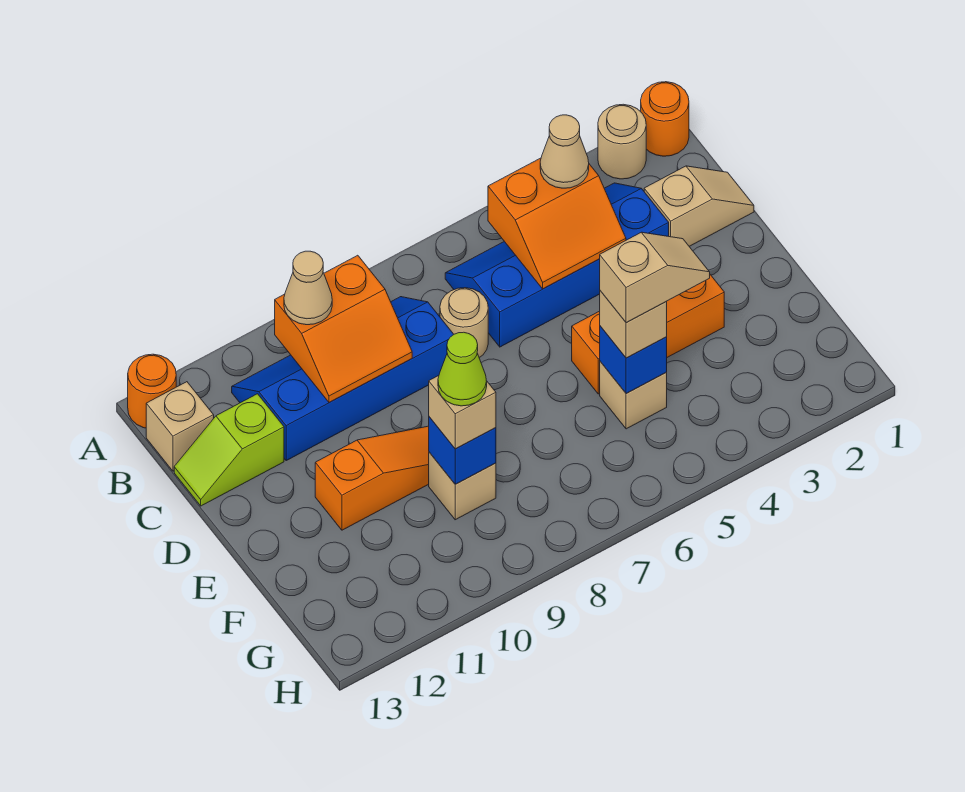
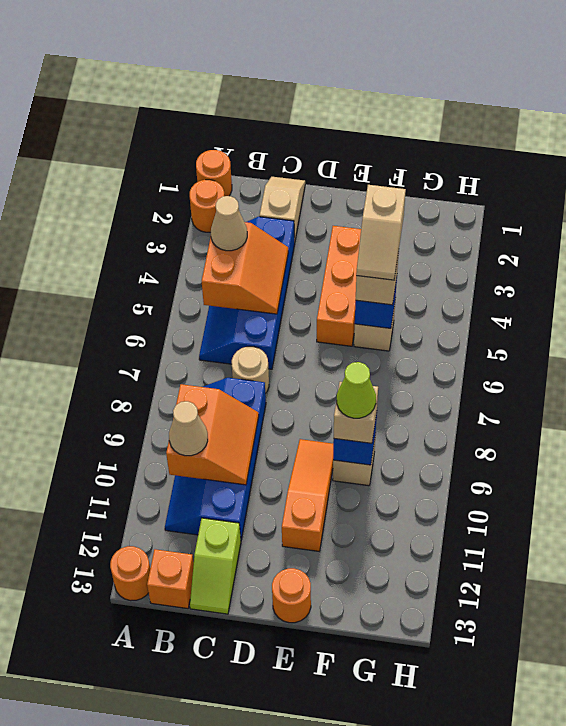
tan round brick A2 level 1 -> orange round brick A2 level 1
tan brick B13 level 1 -> orange brick B13 level 1
none -> orange round brick E13 level 1
tan slope F4:F5 level 4 top 5 -> tan slope F4:F5 level 4 top 4

